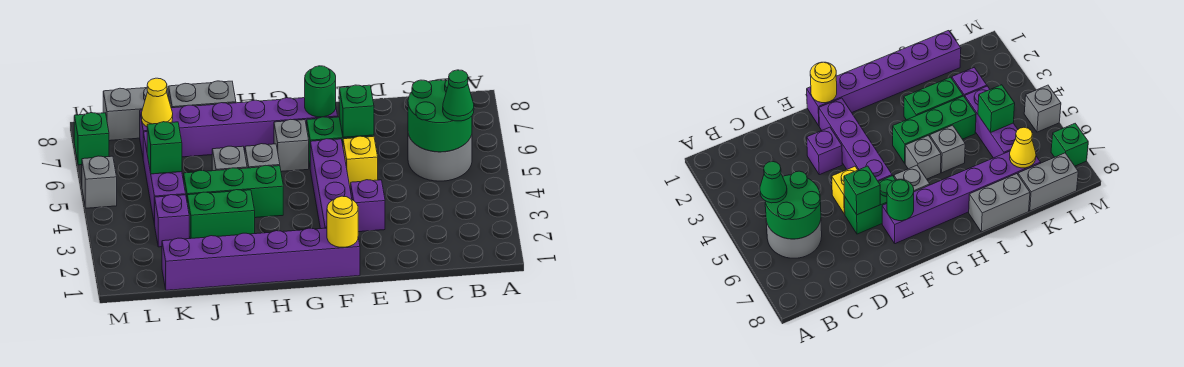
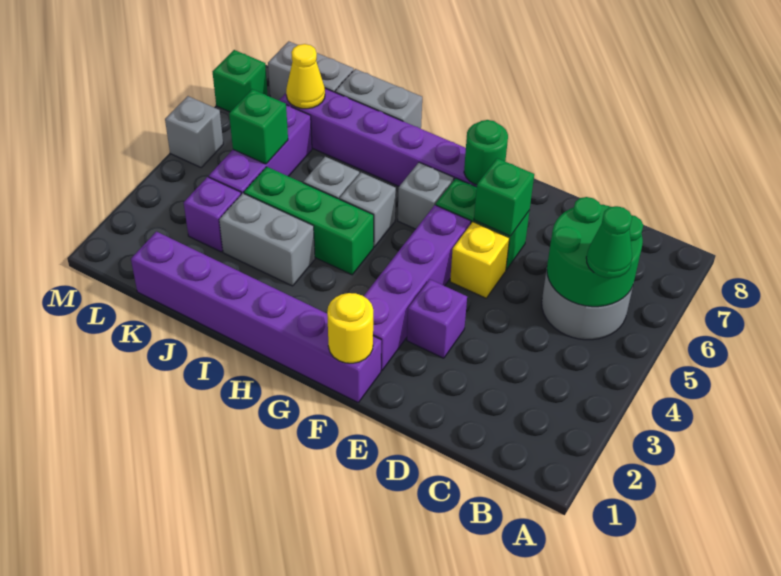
green brick I3:J3 level 1 -> grey brick I3:J3 level 1

